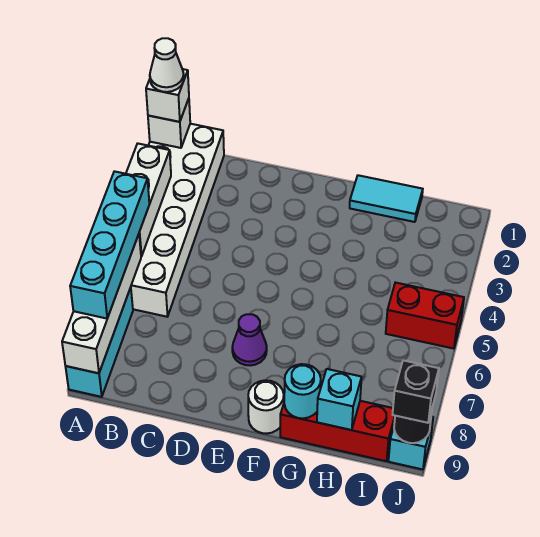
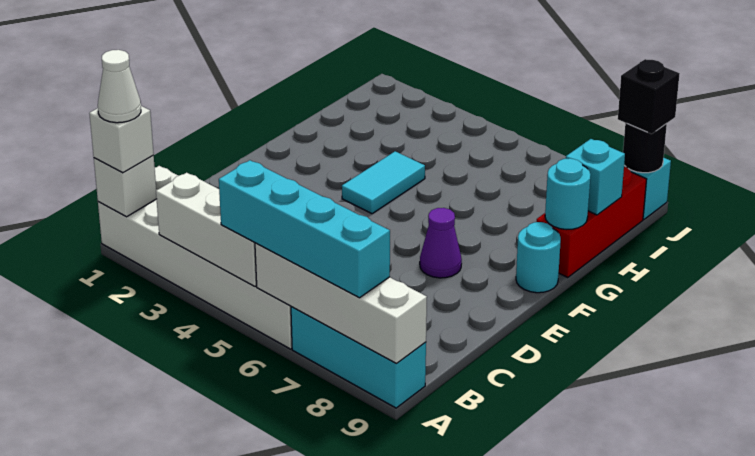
white round brick F9 level 1 -> cyan round brick F9 level 1
cyan tile G1:H1 level 1 -> cyan tile F4:G4 level 1
red brick I5:J5 level 1 -> none

